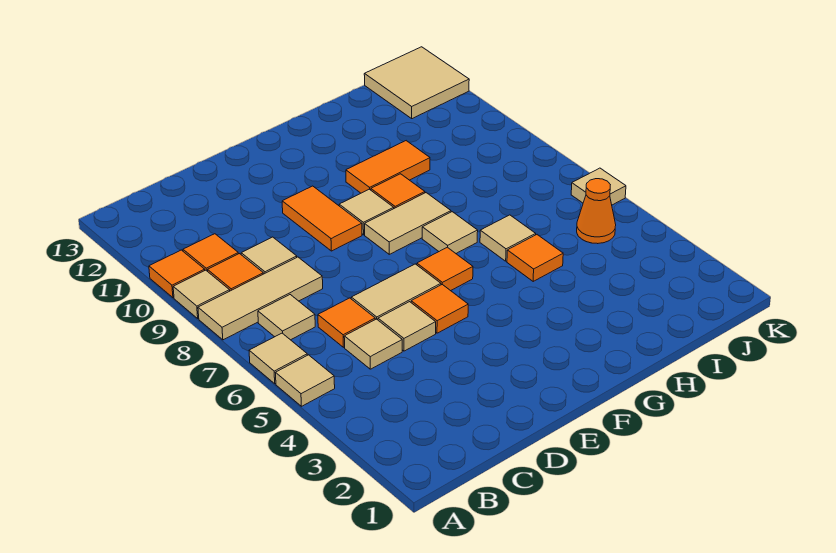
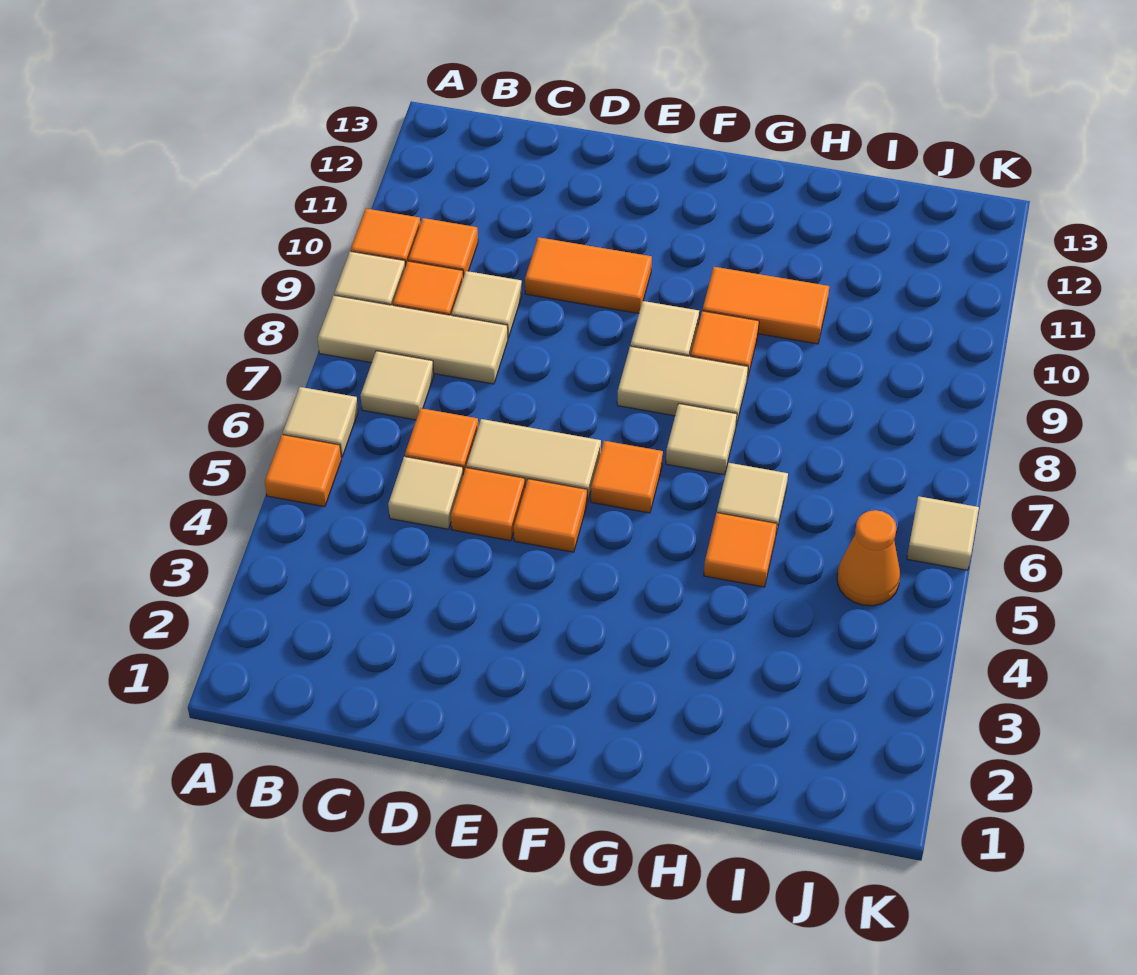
tan tile A5 level 1 -> orange tile A5 level 1
tan tile D5 level 1 -> orange tile D5 level 1
orange tile E9:E10 level 1 -> orange tile D10:E10 level 1
tan tile J12:K13 level 1 -> none

